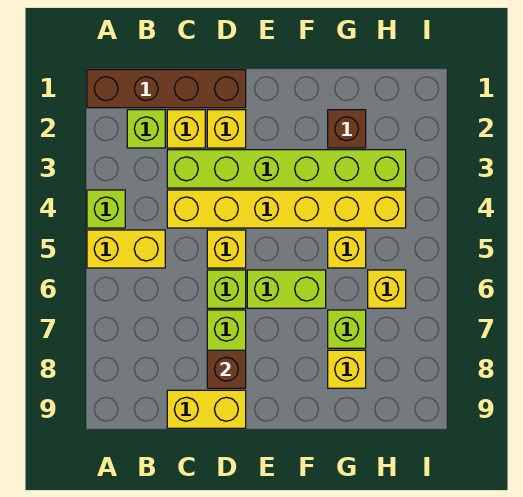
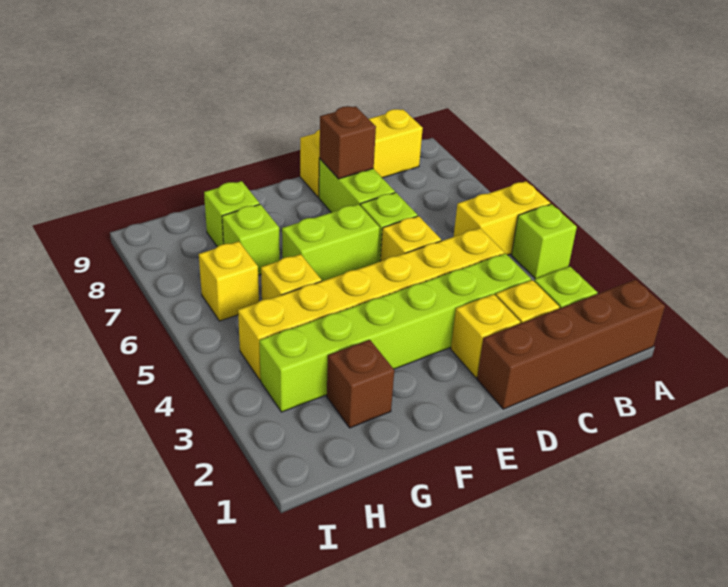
yellow brick C9:D9 level 1 -> yellow brick B9:D9 level 1
yellow brick G8 level 1 -> lime brick G8 level 1

